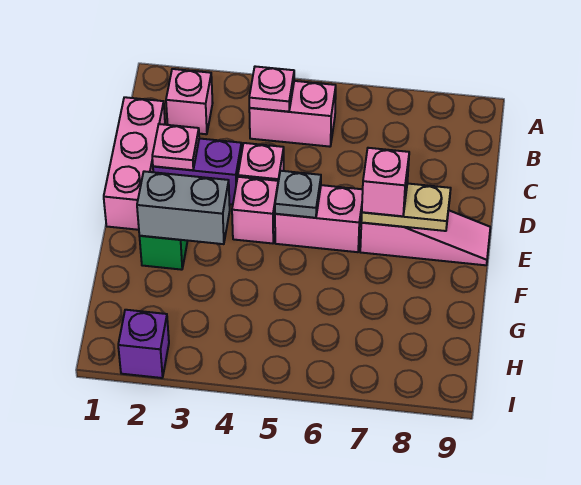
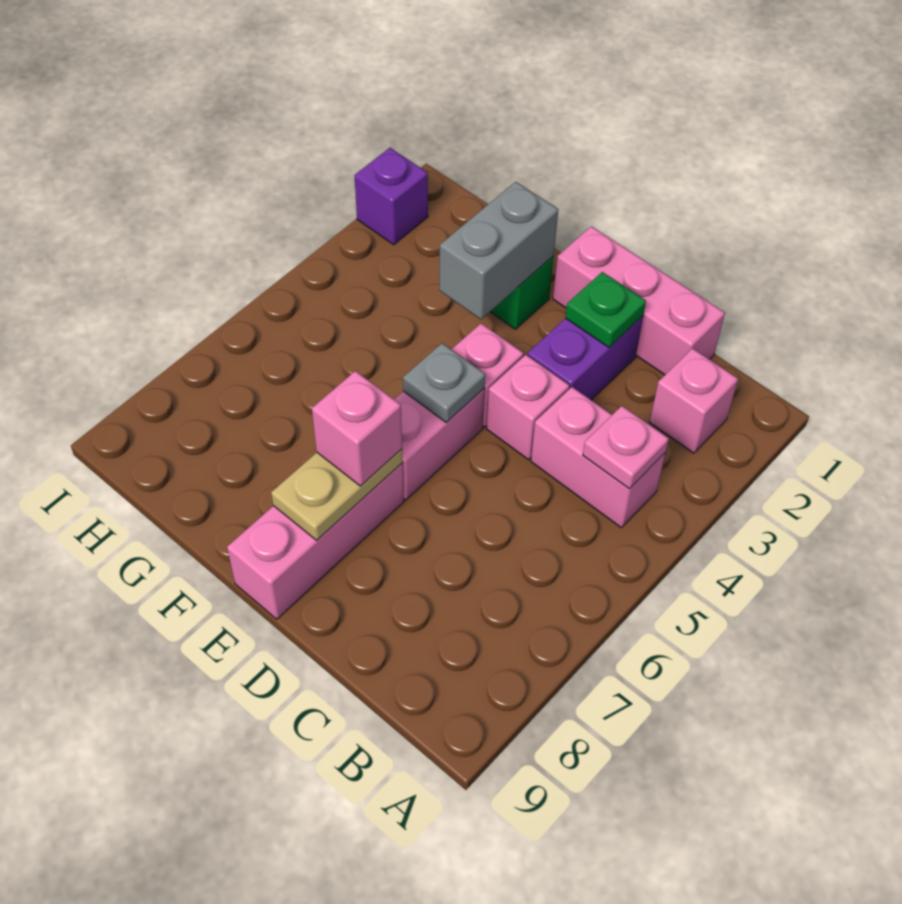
pink brick B4:B5 level 1 -> pink brick B4:C4 level 1
pink plate D2 level 2 -> green plate D2 level 2
pink slope E7:E9 level 1 top 7 -> pink brick E7:E9 level 1

